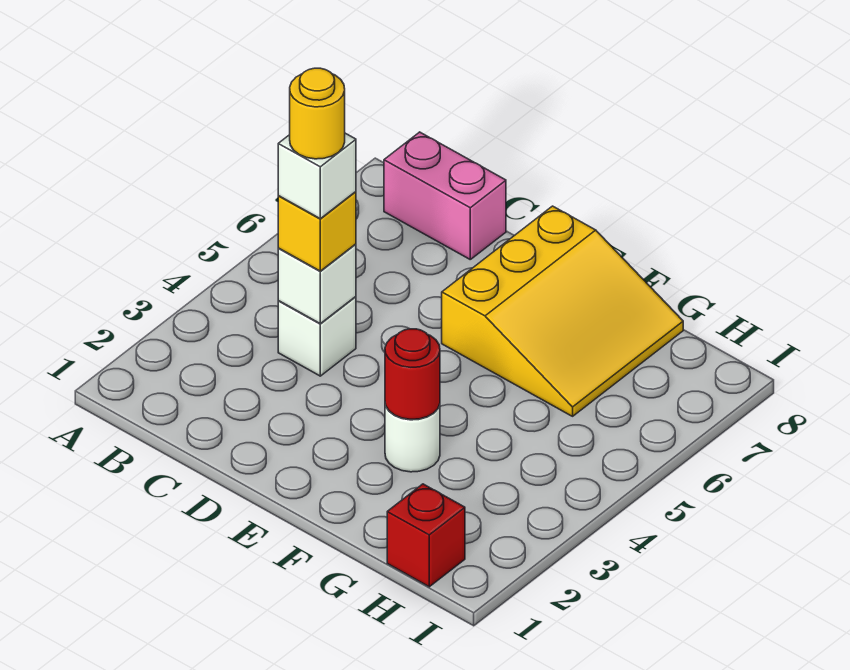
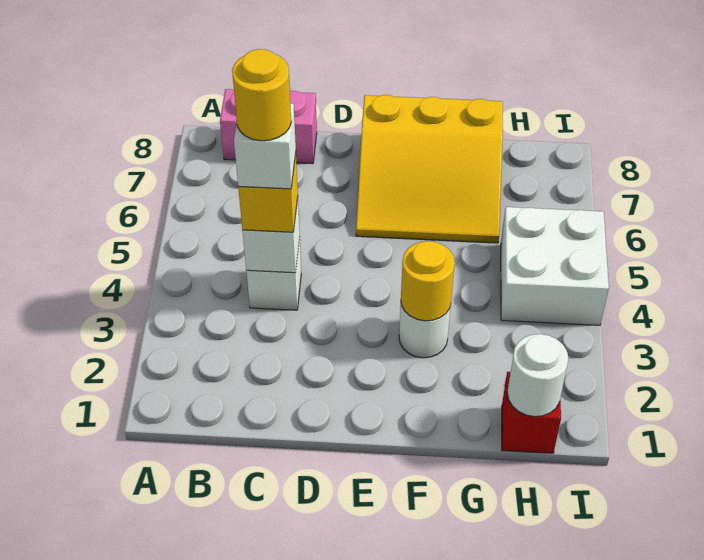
yellow slope E6:G8 level 1 top E -> yellow slope E6:G8 level 1 top 8
red round brick F3 level 2 -> yellow round brick F3 level 2
none -> white round brick H1 level 2
none -> white brick H4:I5 level 1

